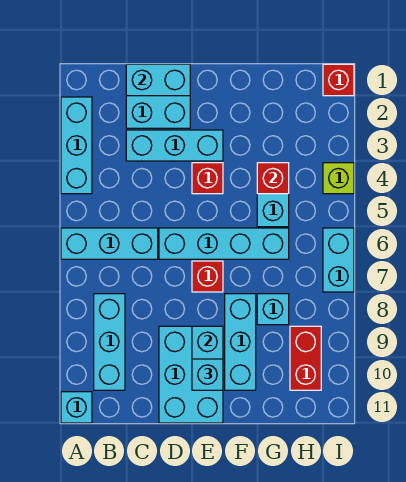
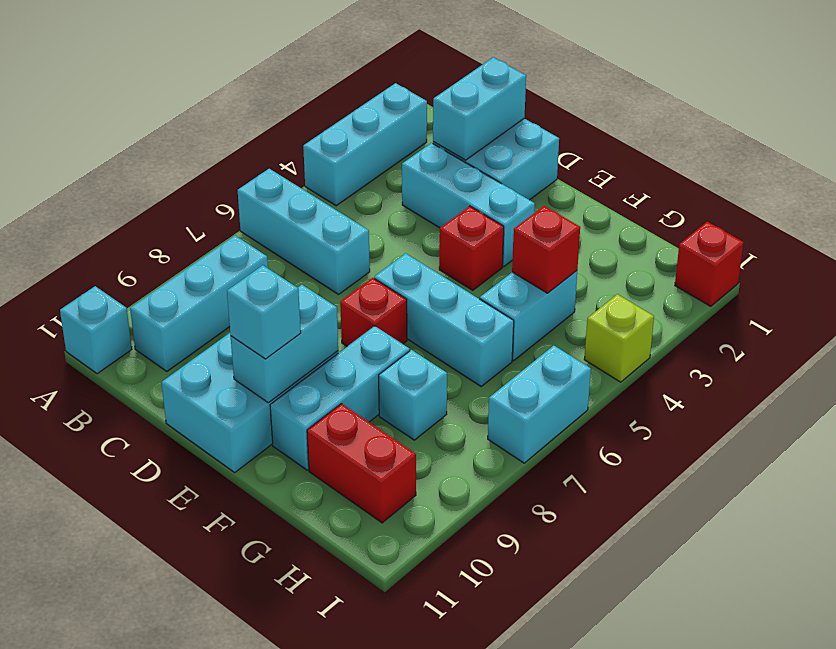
cyan brick C1:D1 level 2 -> cyan brick C1:C2 level 2
cyan brick D6:G6 level 1 -> cyan brick E6:G6 level 1
red brick H9:H10 level 1 -> red brick G10:H10 level 1

